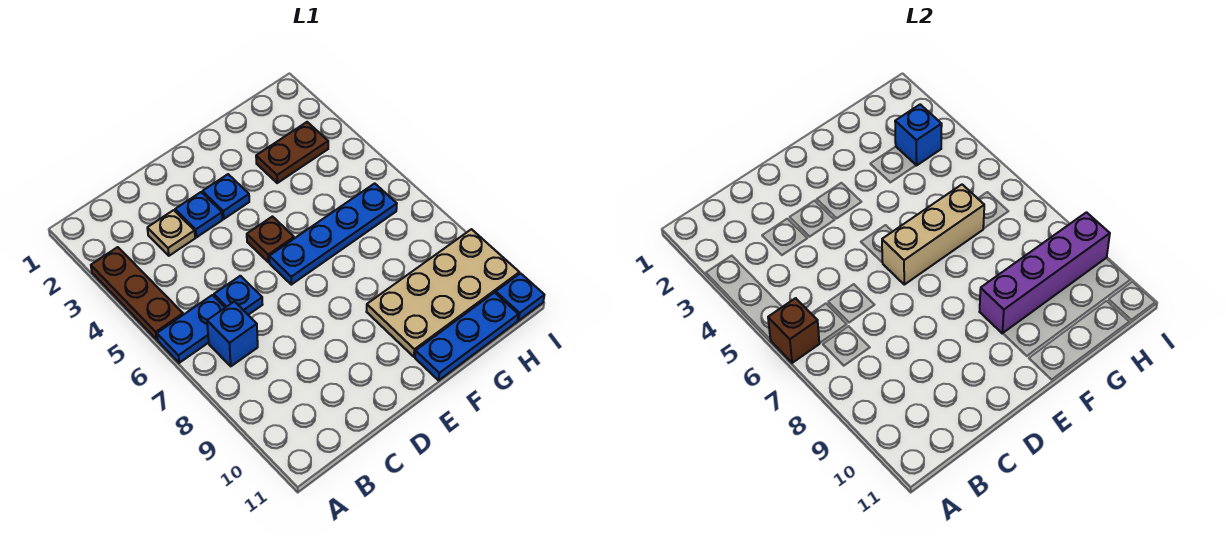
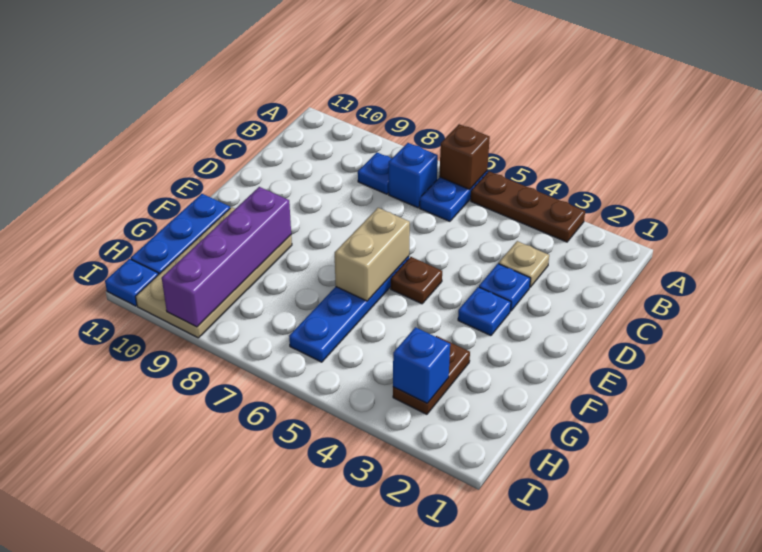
blue plate C6 level 1 -> blue plate B8 level 1
tan brick E6:G6 level 2 -> tan brick E6:F6 level 2

